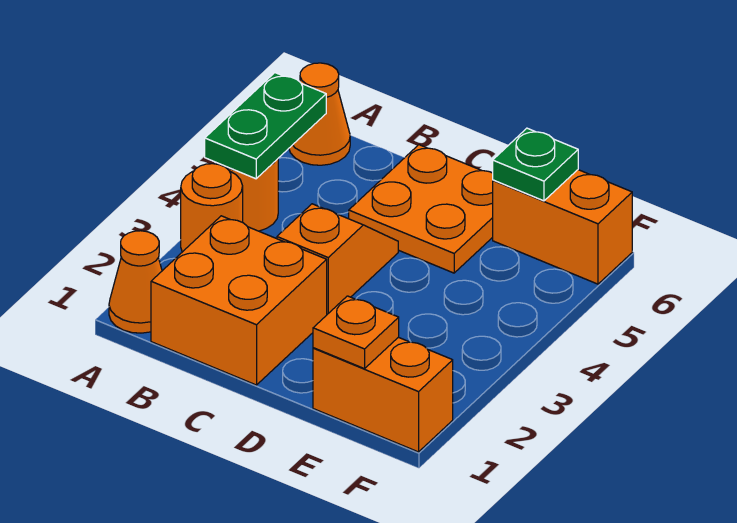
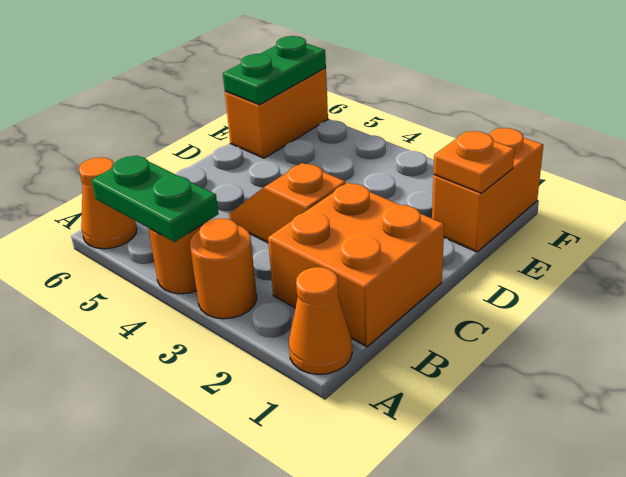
orange plate C5:D6 level 1 -> none
green plate E6 level 2 -> green plate E6:F6 level 2

